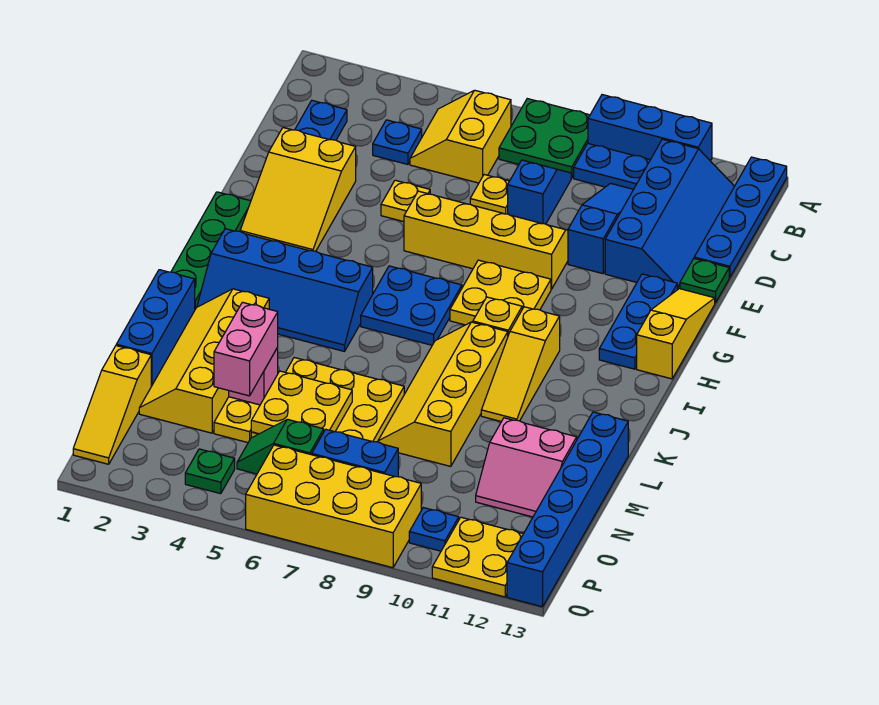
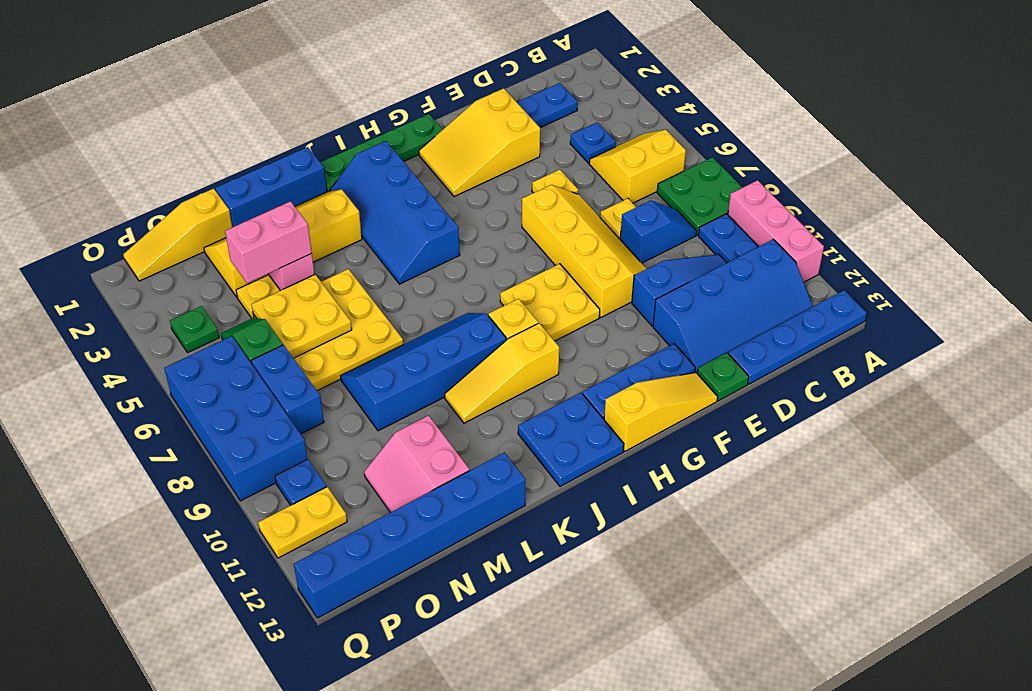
blue brick A9:A11 level 1 -> pink brick A9:A11 level 1
blue plate H6:I7 level 1 -> blue plate I12:J13 level 1
yellow slope J8:M9 level 1 top 9 -> blue slope J8:M9 level 1 top 9
yellow brick P6:Q9 level 1 -> blue brick P6:Q9 level 1
yellow plate P11:Q12 level 1 -> yellow plate P11:Q11 level 1

